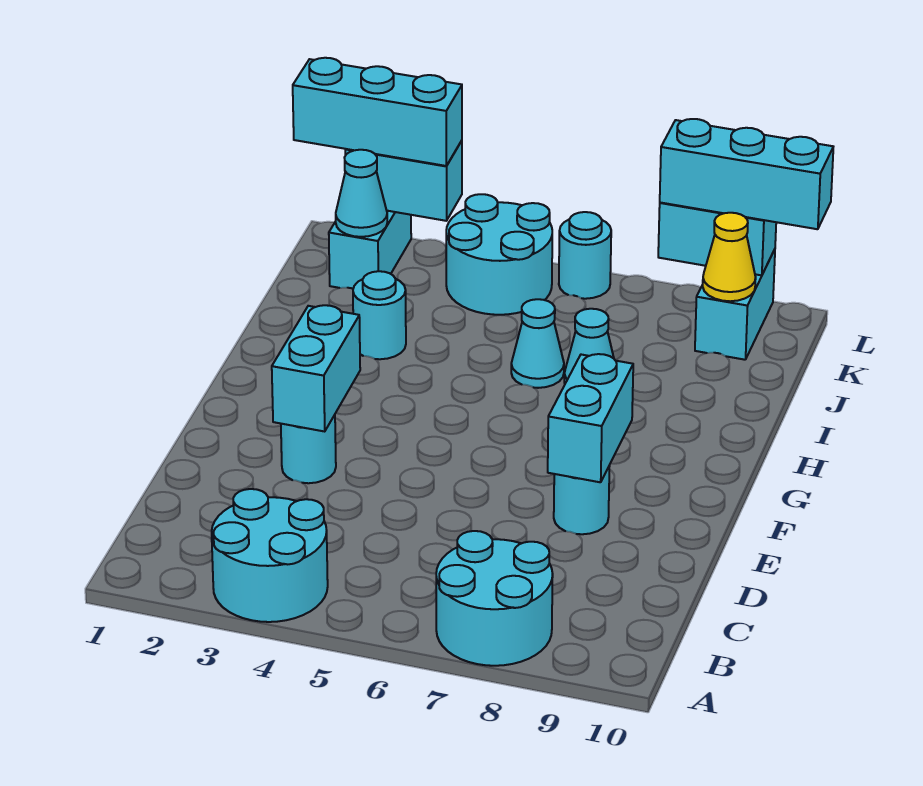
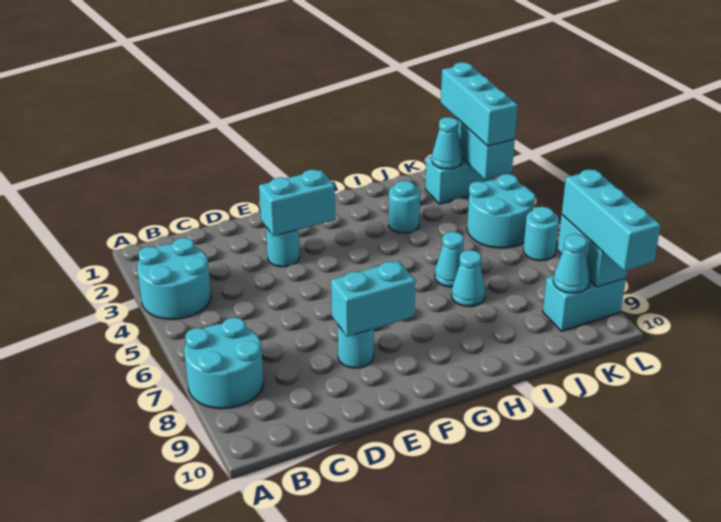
yellow cone K9 level 2 -> cyan cone K9 level 2

